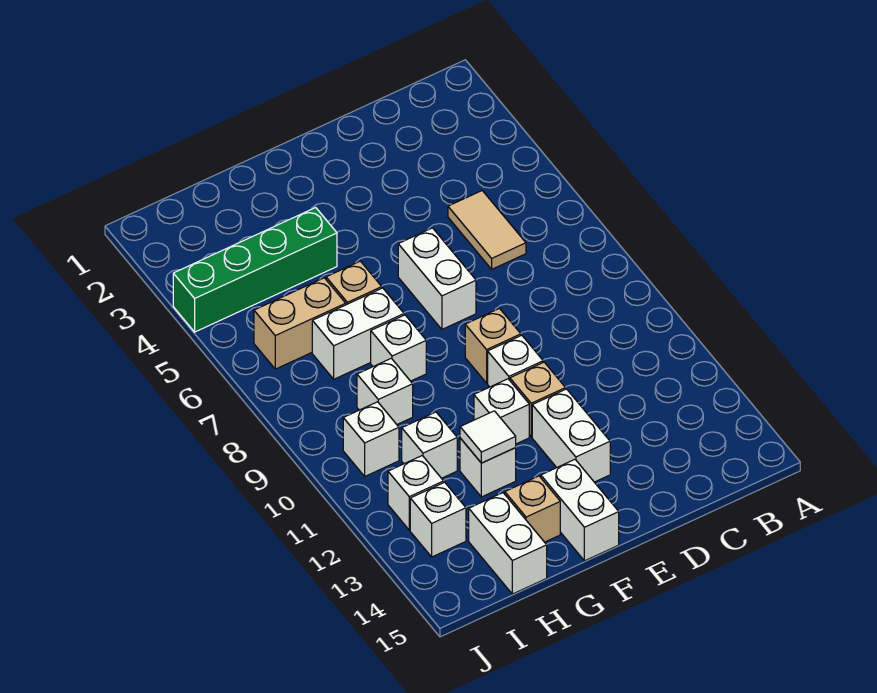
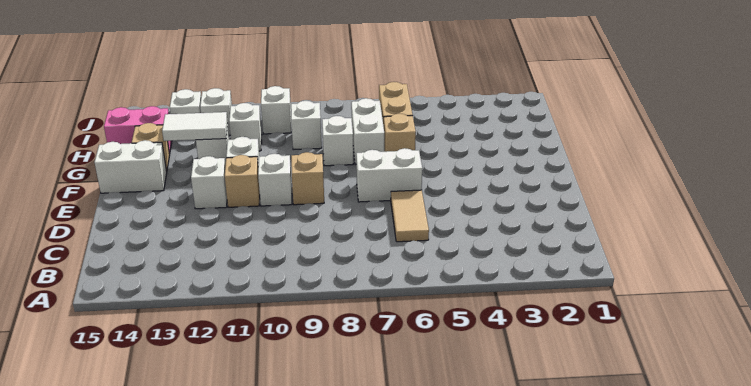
tan tile C5:C6 level 1 -> tan tile C6:D6 level 1
white brick E12:E13 level 1 -> white brick E12 level 1
green brick G4:J4 level 1 -> none
white tile G12 level 2 -> white tile G12:G13 level 2
white brick H14:H15 level 1 -> pink brick H14:H15 level 1

